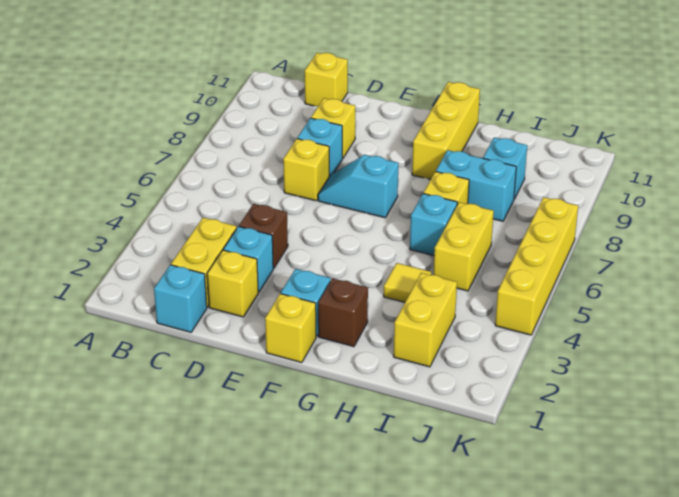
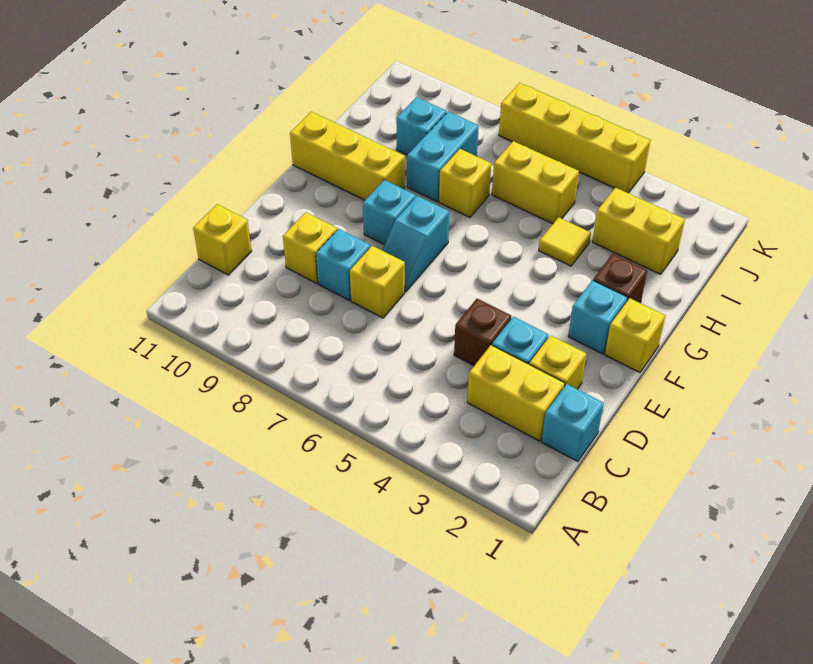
cyan brick H6 level 1 -> cyan brick F8 level 1

